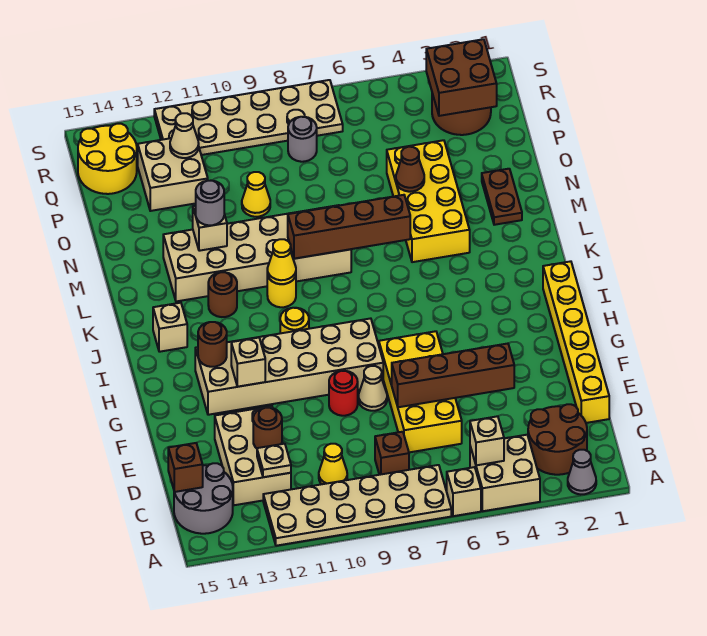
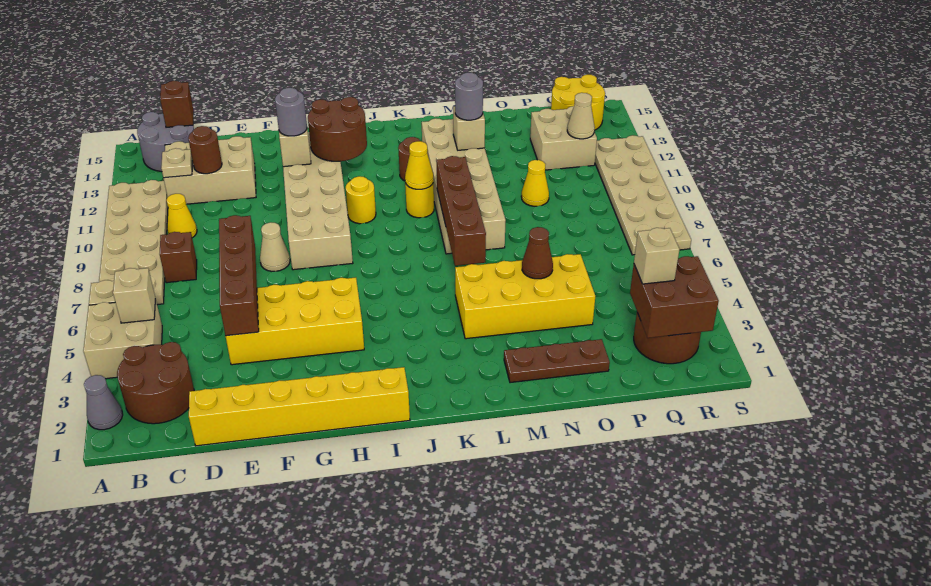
yellow brick D6:G7 level 1 -> yellow brick E4:H5 level 1
red round brick F9 level 1 -> none
brown round brick H13 level 2 -> brown round brick H12:I13 level 2
tan brick J14 level 1 -> tan brick Q3 level 3
brown plate M2:N2 level 1 -> brown plate M2:O2 level 1
grey round brick Q8 level 1 -> grey round brick G12 level 3

